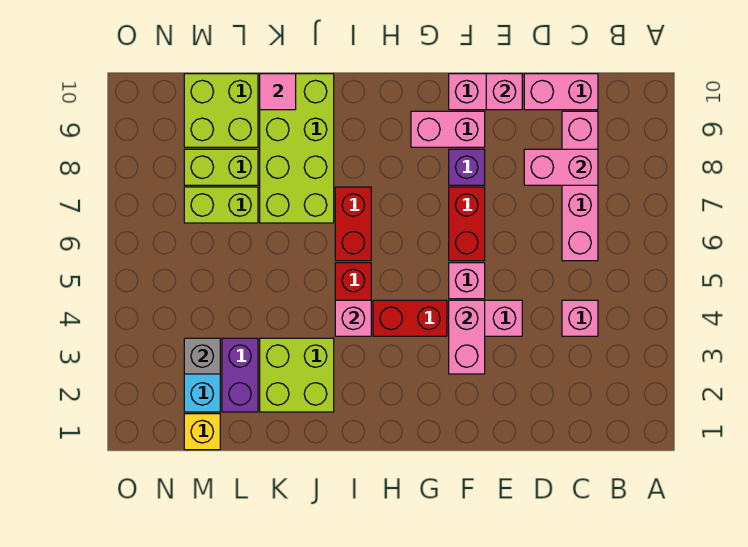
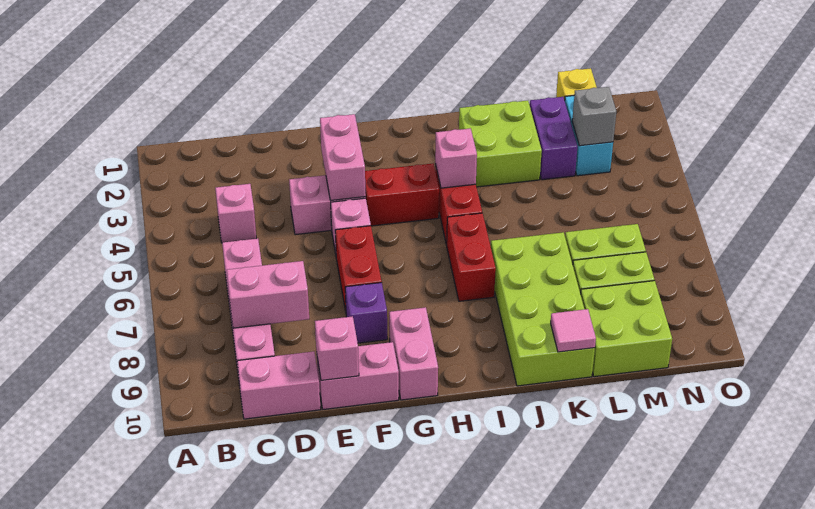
pink brick F9:G9 level 1 -> pink brick G9:G10 level 1

